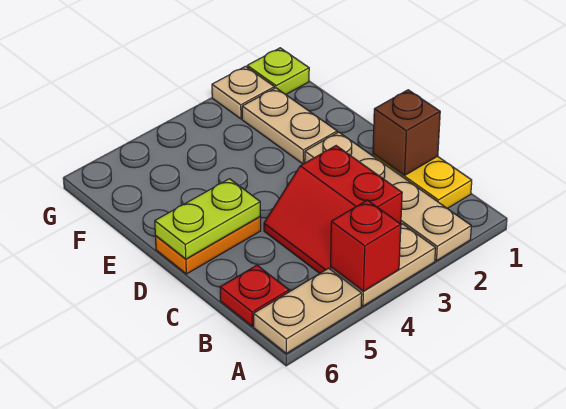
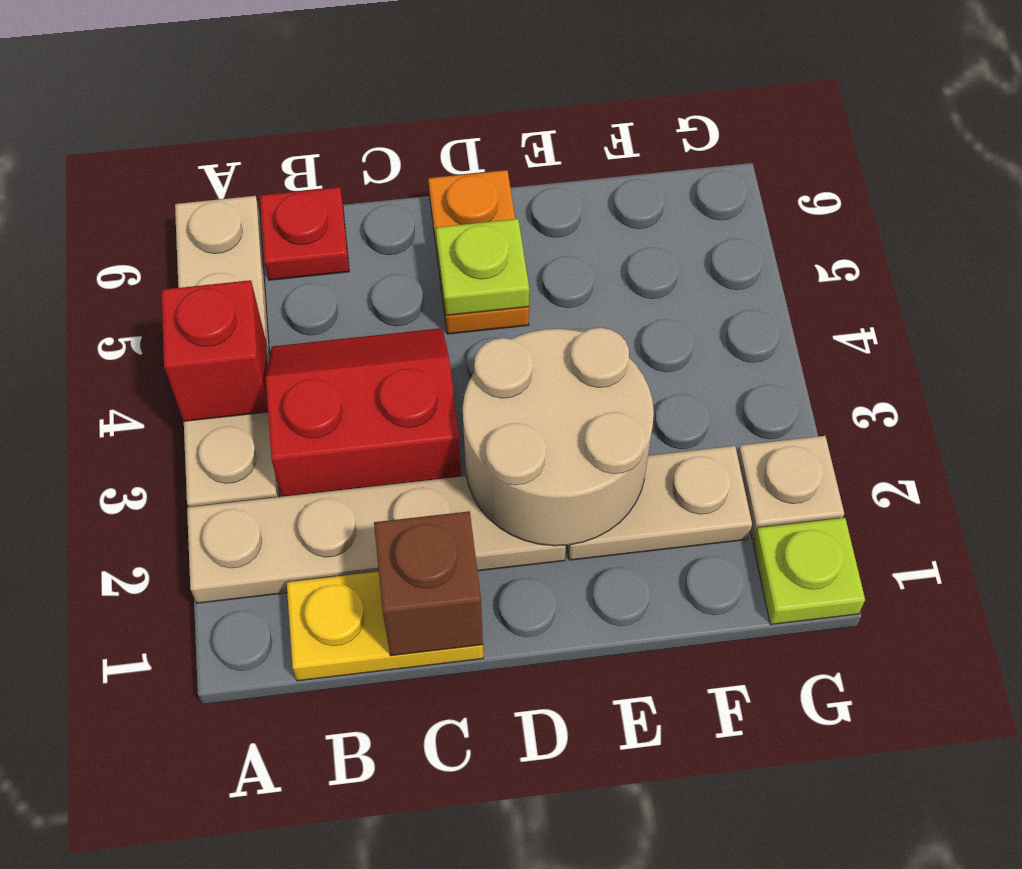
none -> tan round brick D2:E3 level 2
lime plate D5:D6 level 2 -> lime plate D5 level 2

